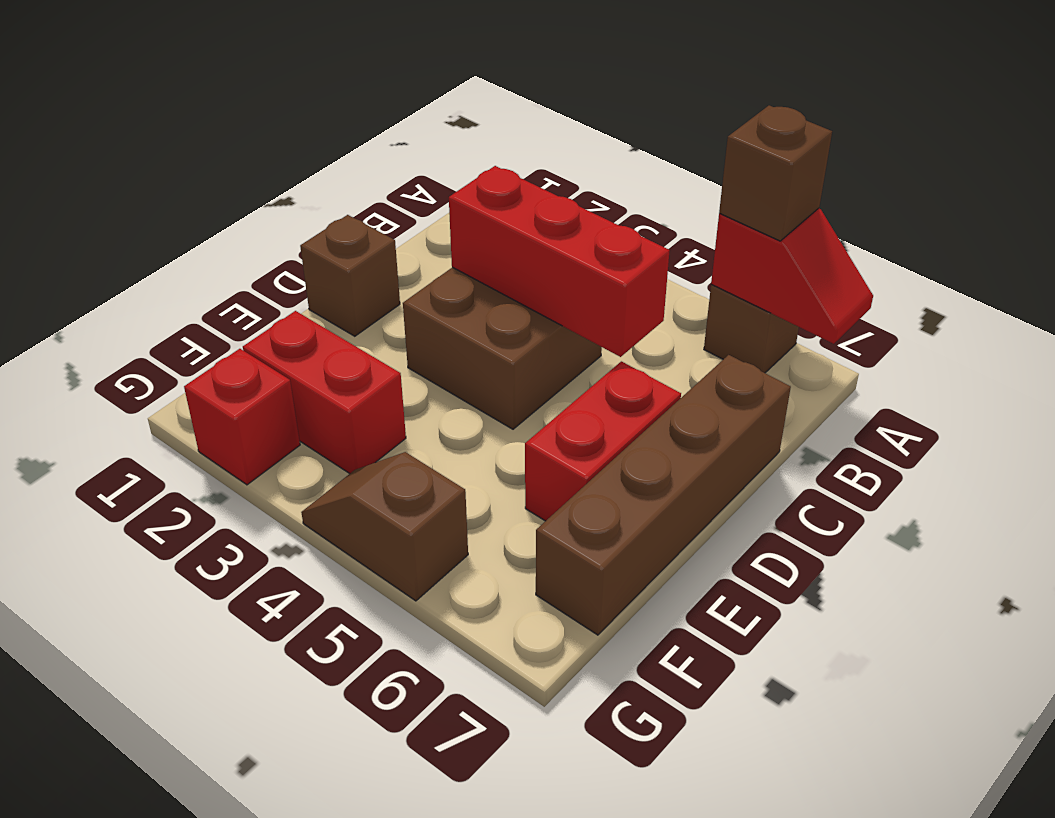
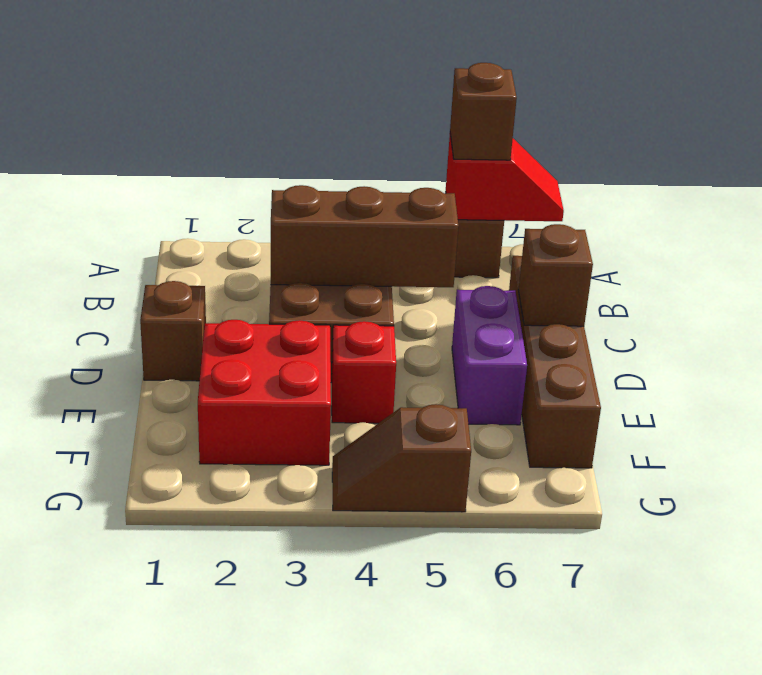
red brick C3:C5 level 2 -> brown brick C3:C5 level 2
red brick D6:E6 level 1 -> purple brick D6:E6 level 1
none -> brown brick D7 level 2
red brick F2:F3 level 1 -> red brick E2:F3 level 1
red brick G2 level 1 -> red brick E4 level 1

